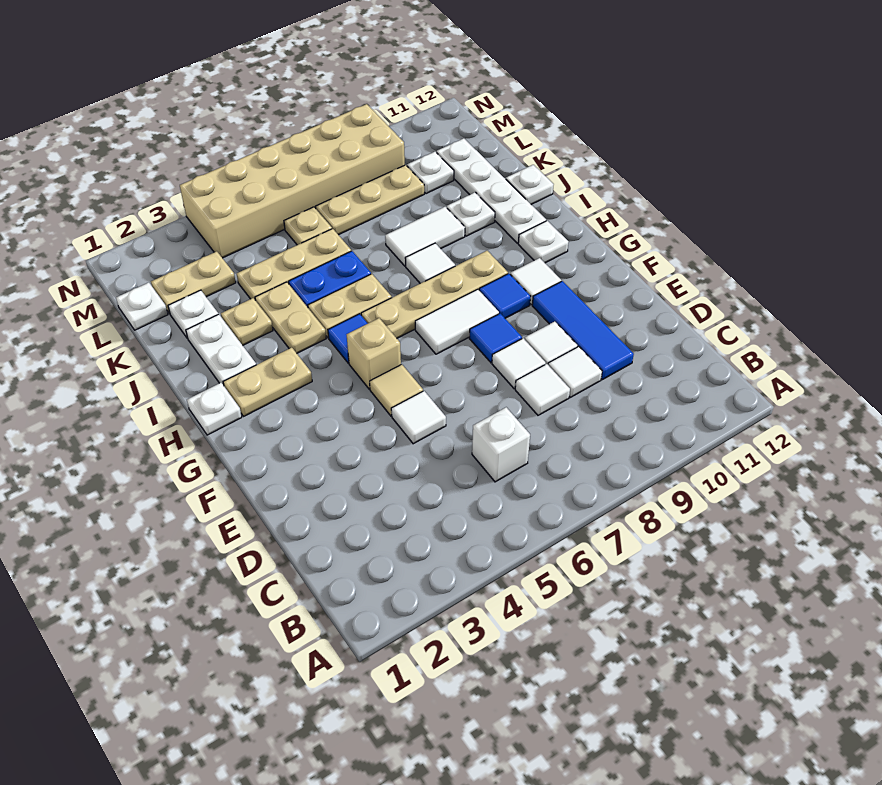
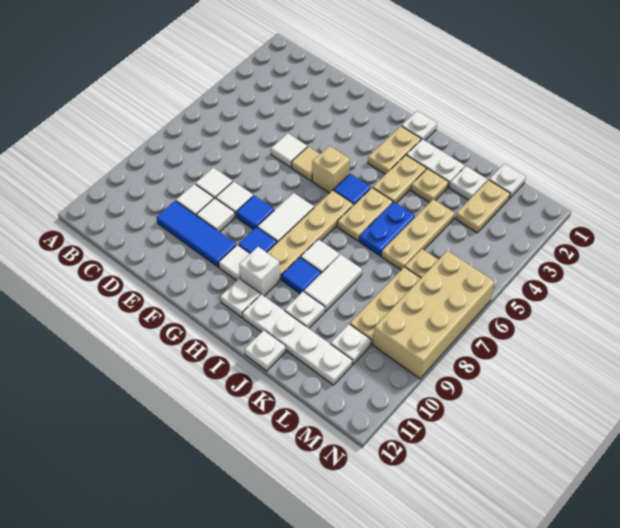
white brick C6 level 1 -> white brick H10 level 1
tan plate I4:J4 level 1 -> tan plate I3:I4 level 1
none -> blue tile I9 level 1
tan brick M4:N9 level 1 -> tan brick M6:N9 level 1

